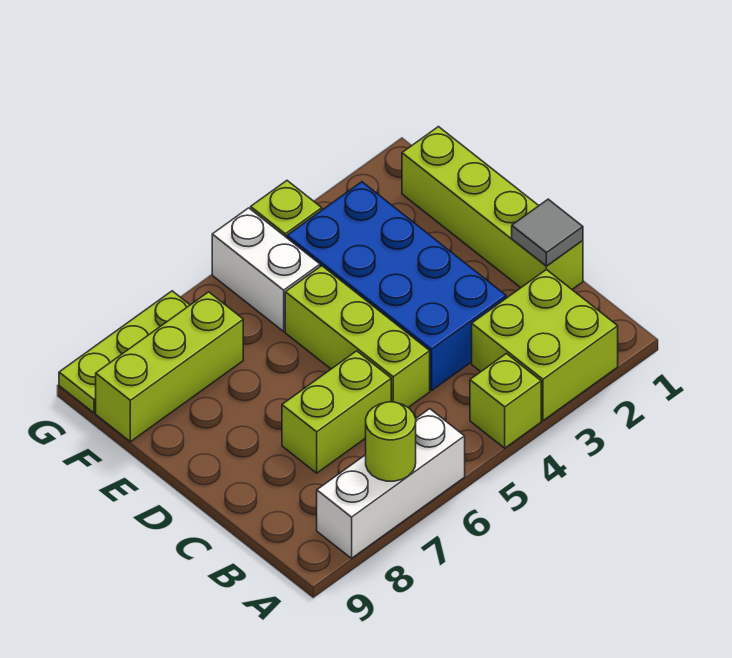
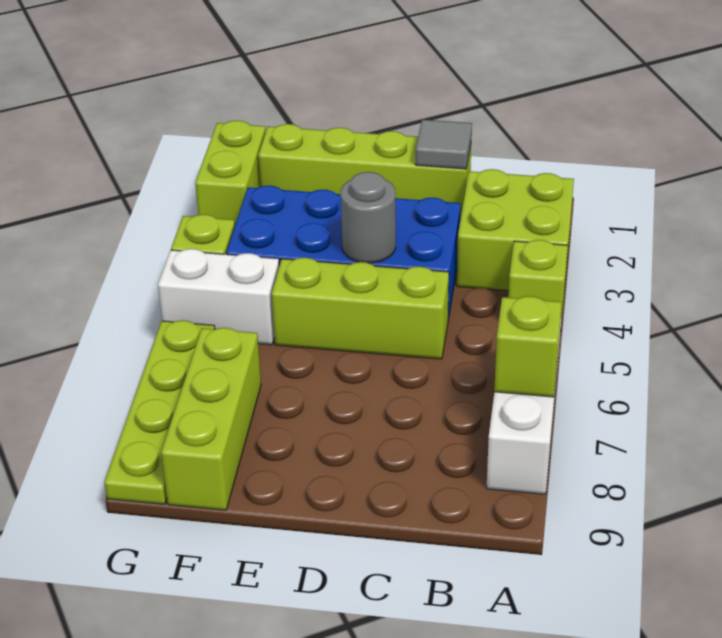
lime round brick A7 level 2 -> lime brick A7 level 2
lime brick C6:C7 level 1 -> lime brick G1:G2 level 1
none -> grey round brick D4 level 2
lime plate G7:G9 level 1 -> lime plate G6:G9 level 1

